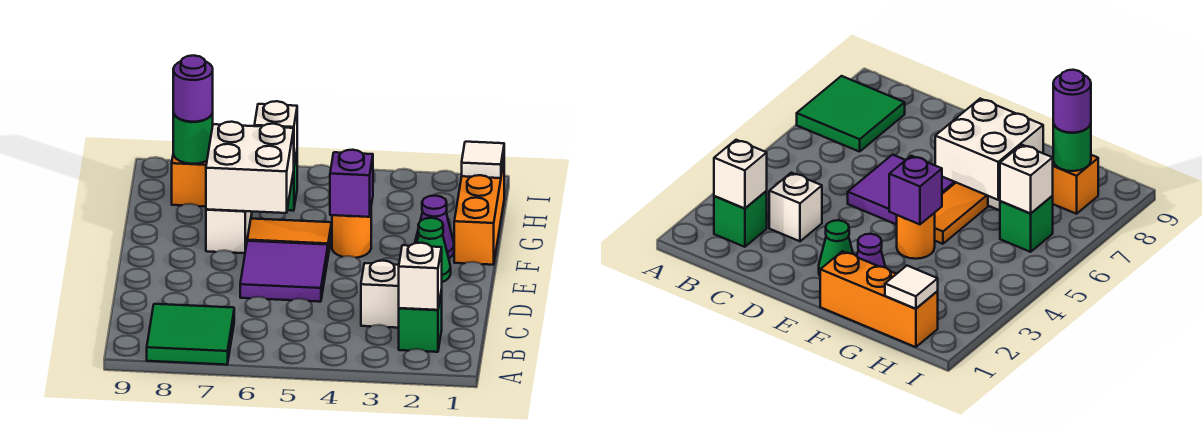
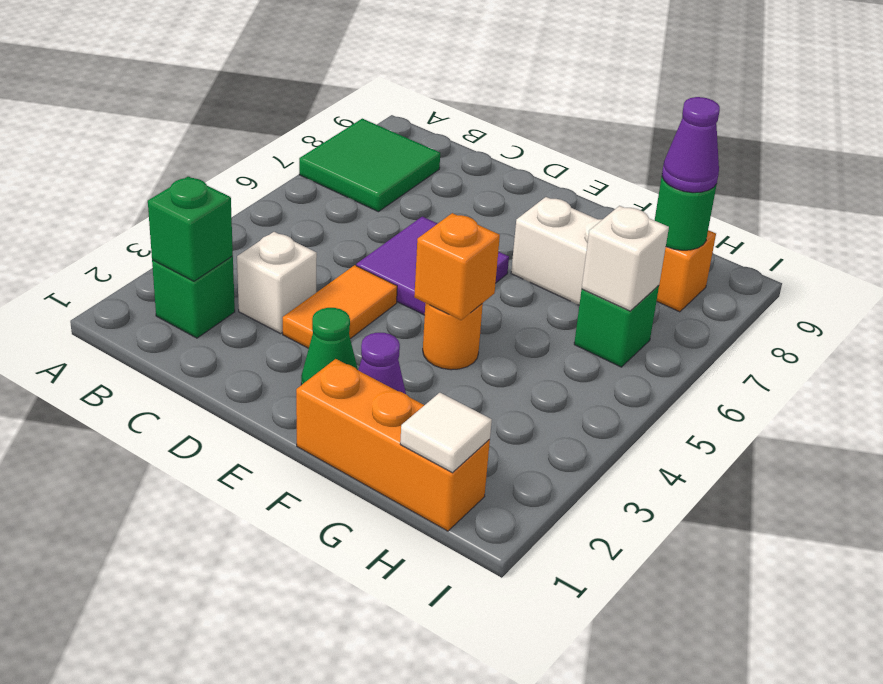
white brick B2 level 2 -> green brick B2 level 2
purple brick F4 level 2 -> orange brick F4 level 2
orange tile F5:F6 level 1 -> orange tile D3:D4 level 1
white brick F6:G7 level 2 -> none
purple round brick H8 level 3 -> purple cone H8 level 3

